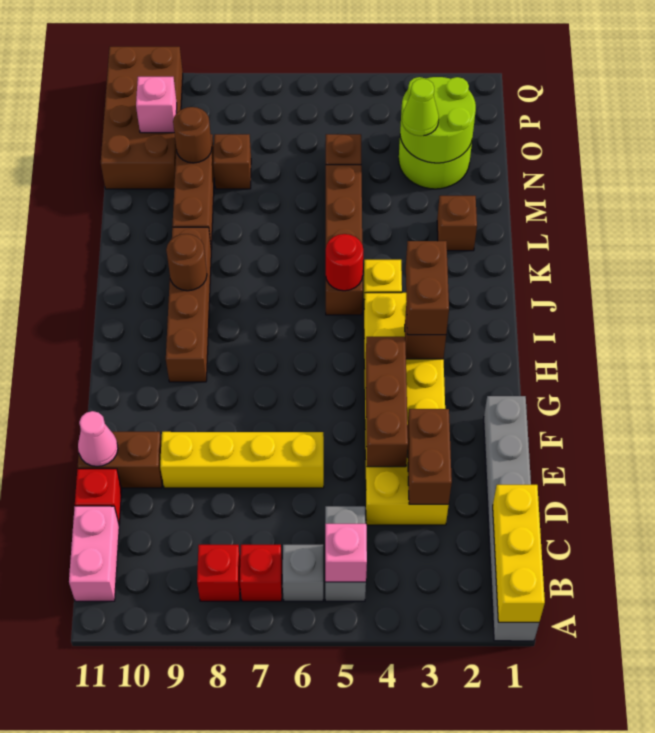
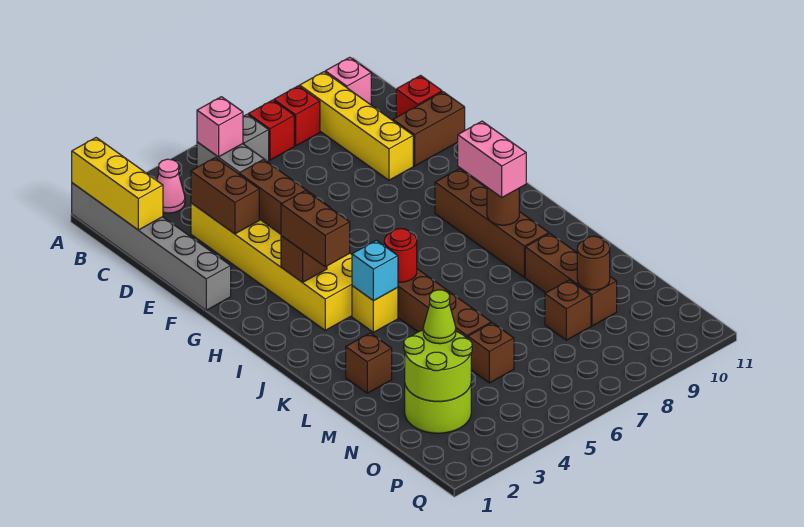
pink brick B11:C11 level 1 -> pink brick I9:J9 level 3
yellow brick E6:E9 level 1 -> yellow brick B9:E9 level 1
pink cone E11 level 2 -> pink cone B3 level 1
none -> cyan brick J4 level 2
brown brick N10:Q11 level 1 -> none
pink brick O10 level 2 -> pink brick B10 level 1

